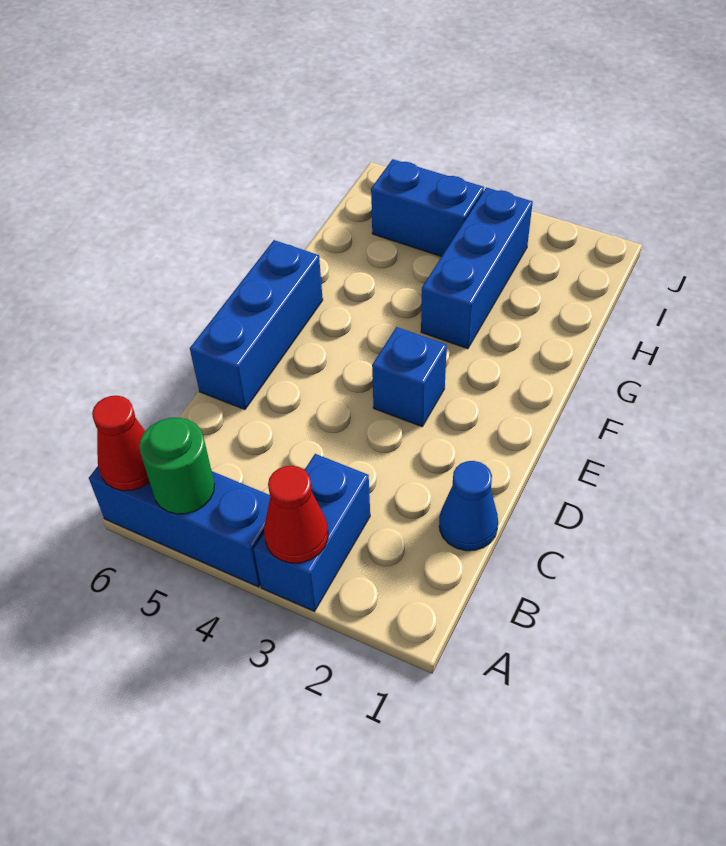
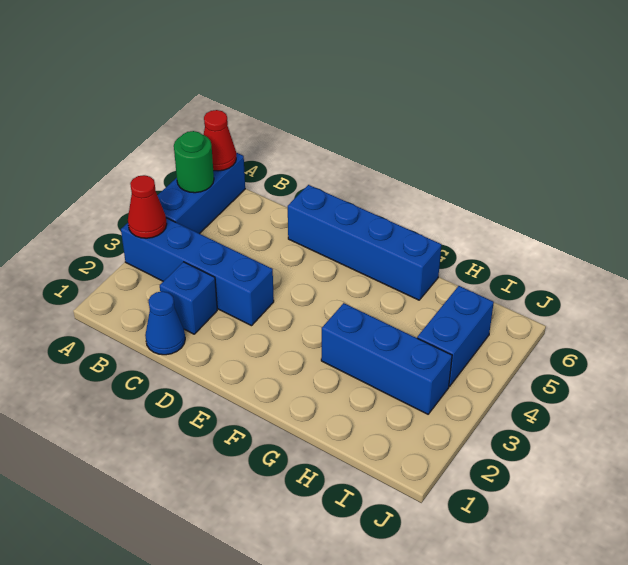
blue brick A3:B3 level 1 -> blue brick A3:D3 level 1
blue brick D6:F6 level 1 -> blue brick D6:G6 level 1
blue brick E3 level 1 -> blue brick C2 level 1

